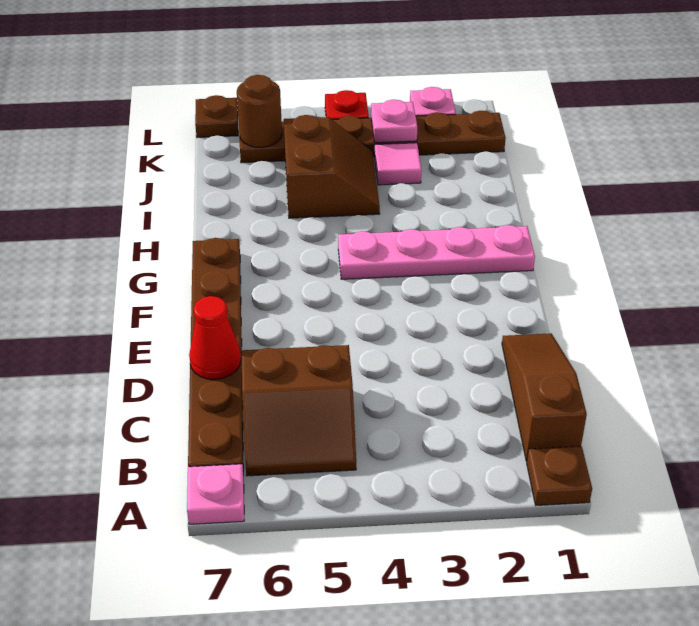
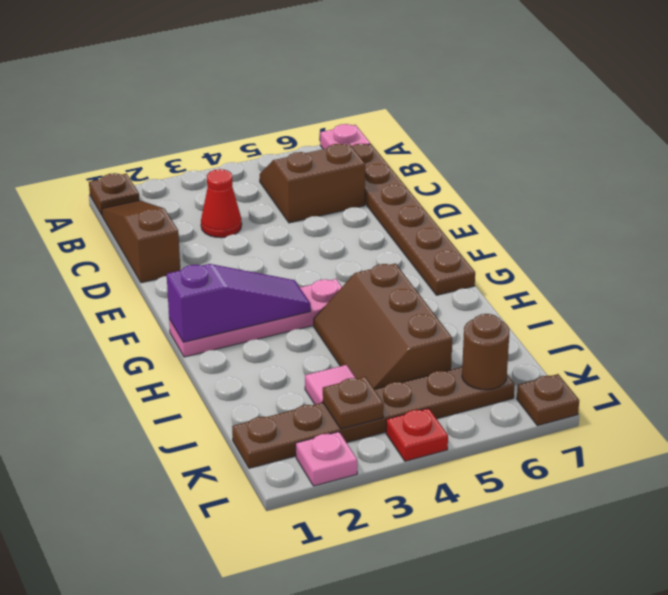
brown slope B1:D1 level 1 top B -> brown slope B1:D1 level 1 top D
red cone D7 level 2 -> red cone C3 level 1
none -> purple slope G1:G3 level 2 top 1
brown slope I4:J5 level 1 top 5 -> brown slope H4:J5 level 1 top 5
pink plate K3 level 2 -> brown plate K3 level 2

